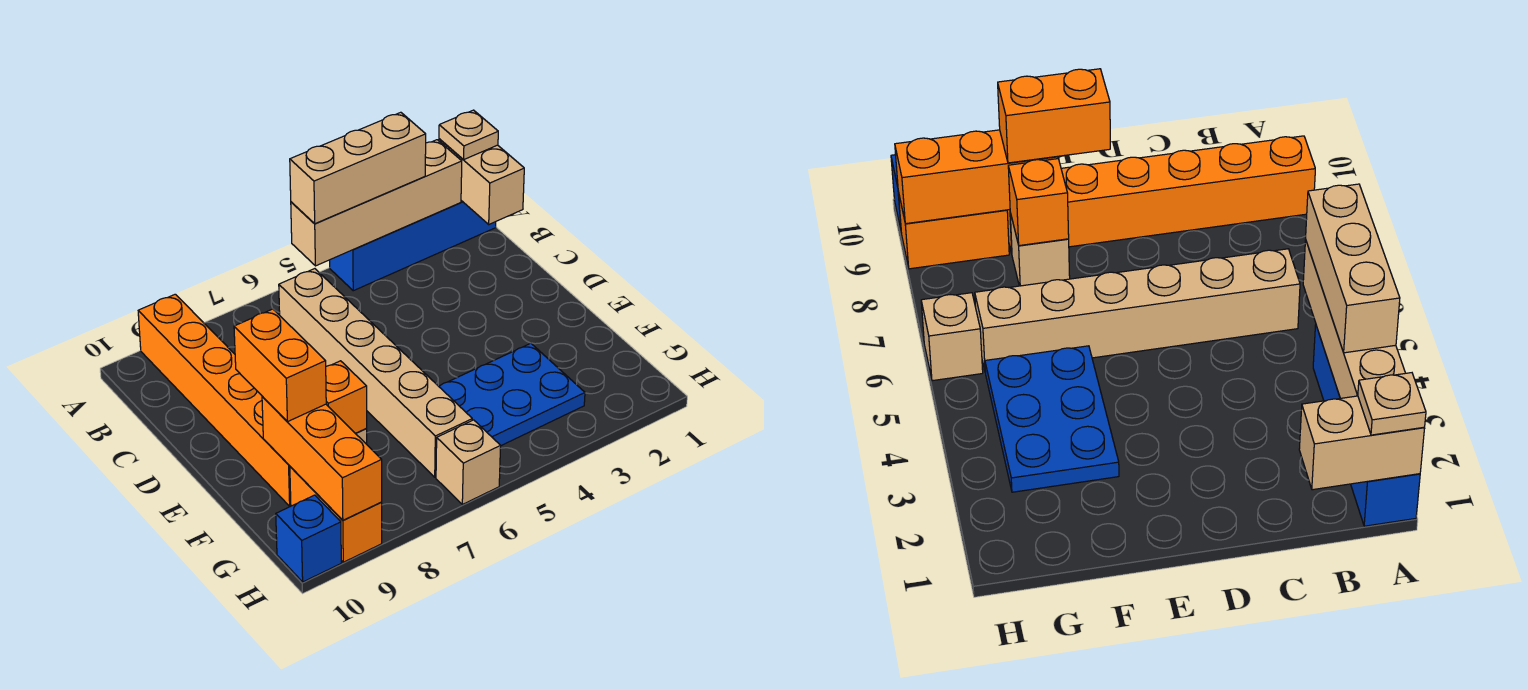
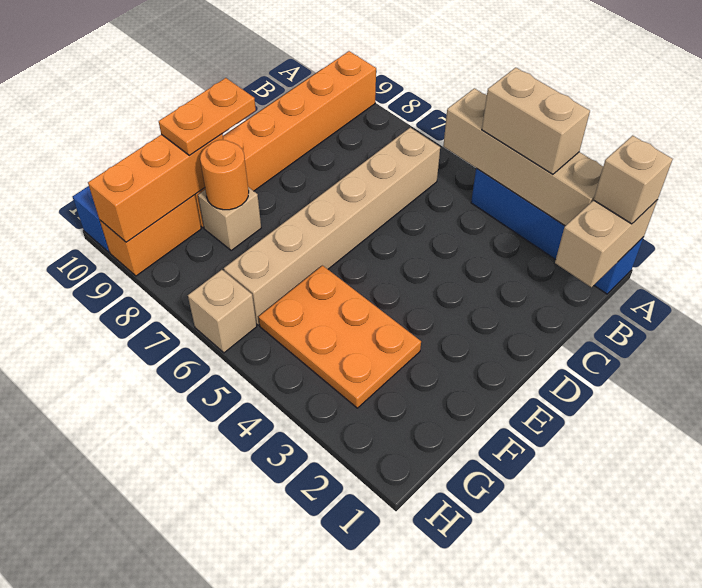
tan plate A1 level 3 -> tan brick A1 level 3
tan brick A3:A5 level 3 -> tan brick A3:A4 level 3
orange brick E9:F9 level 3 -> orange plate E9:F9 level 3
blue plate F3:G5 level 1 -> orange plate F3:G5 level 1
orange brick F8 level 2 -> orange round brick F8 level 2

